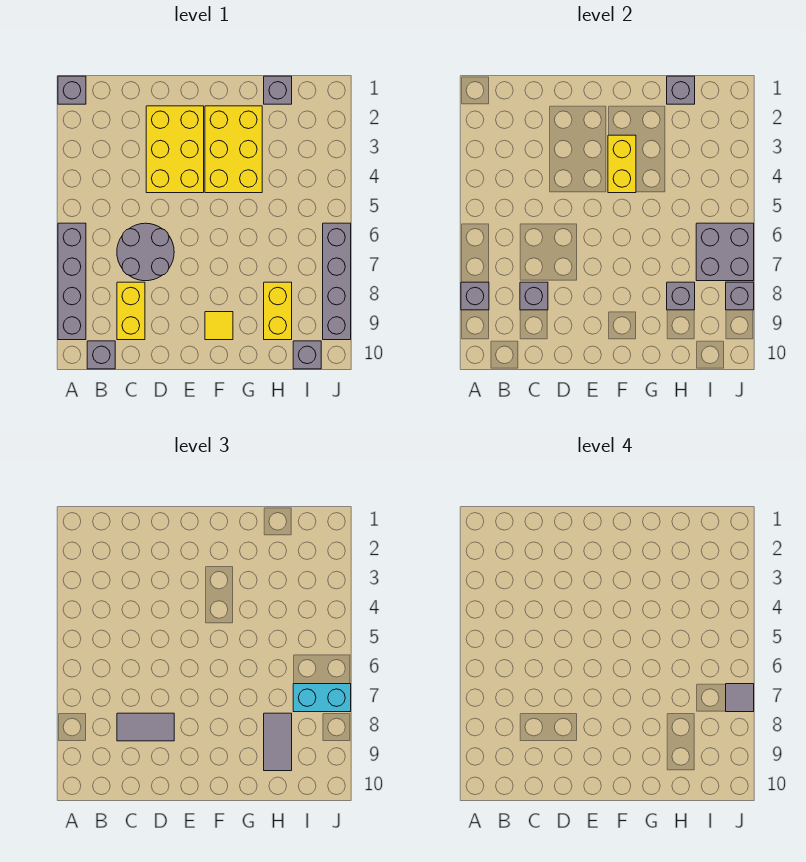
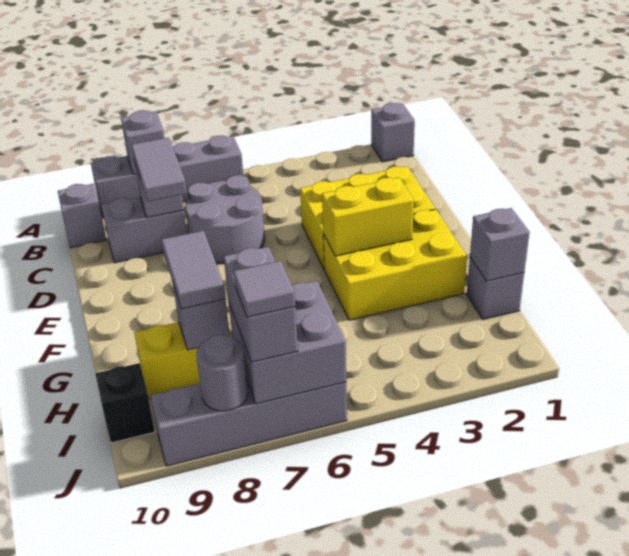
yellow brick C8:C9 level 1 -> grey brick C8:C9 level 1
yellow tile F9 level 1 -> none
grey tile H8:H9 level 3 -> grey tile G8:H8 level 3
cyan brick I7:J7 level 3 -> grey brick I7:J7 level 3
grey brick I10 level 1 -> black brick I10 level 1
grey brick J8 level 2 -> grey round brick J8 level 2

